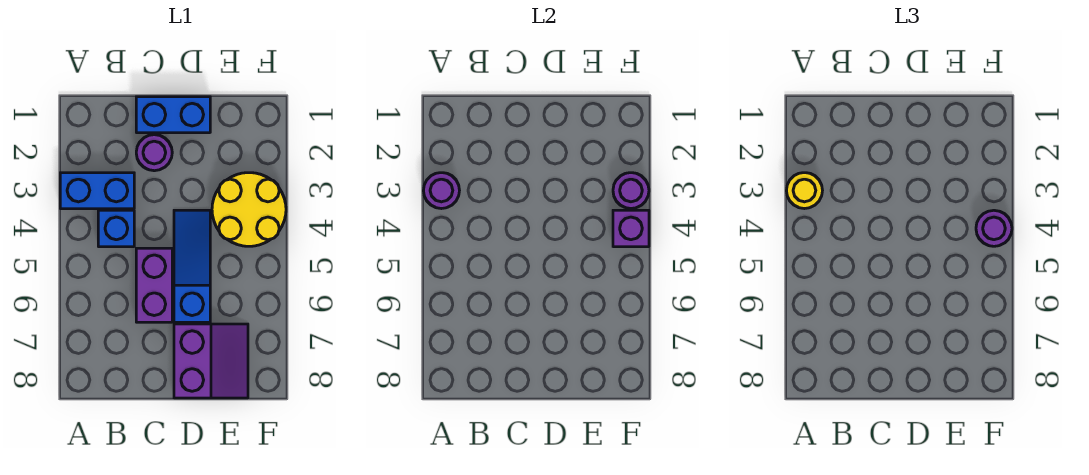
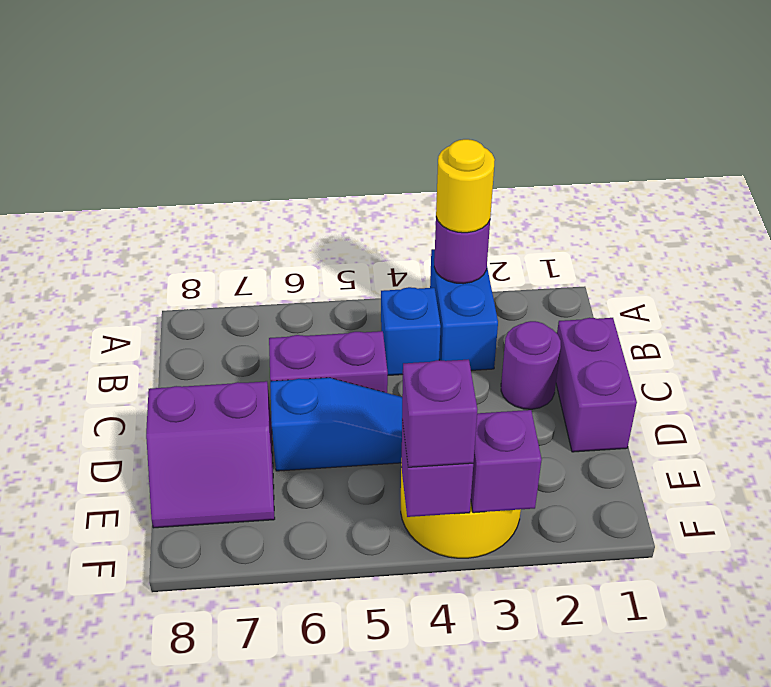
blue brick C1:D1 level 1 -> purple brick C1:D1 level 1
purple round brick F3 level 2 -> purple brick F3 level 2
purple round brick F4 level 3 -> purple brick F4 level 3

